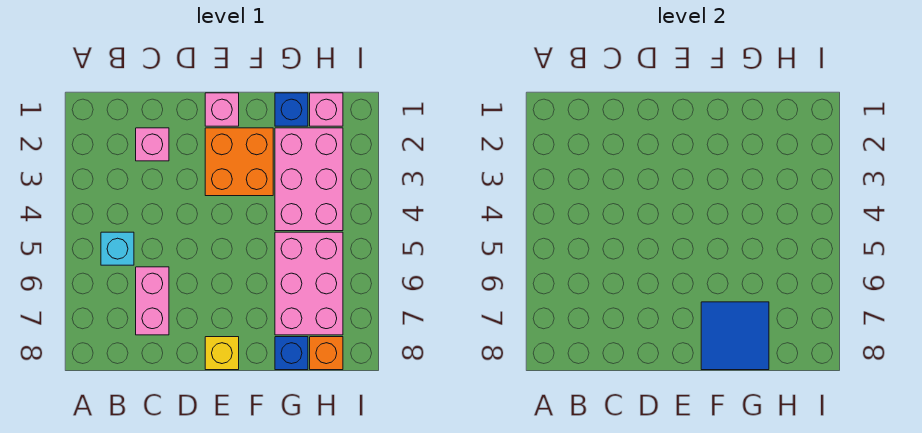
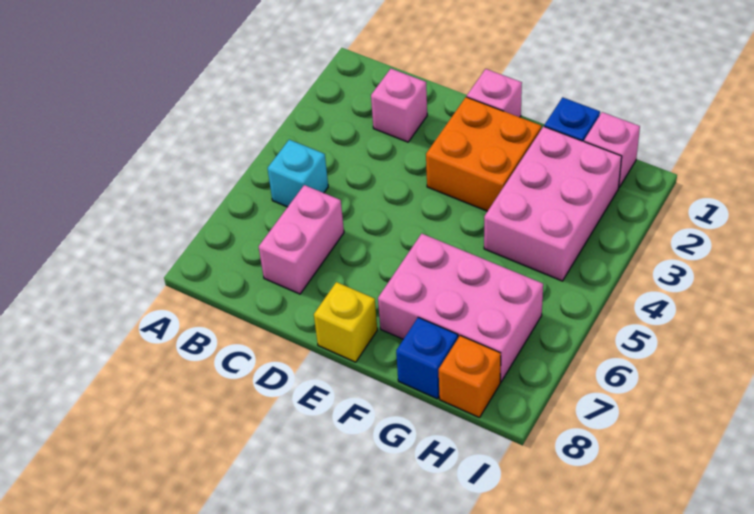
blue tile F7:G8 level 2 -> none
pink brick G5:H7 level 1 -> pink brick F6:H7 level 1

